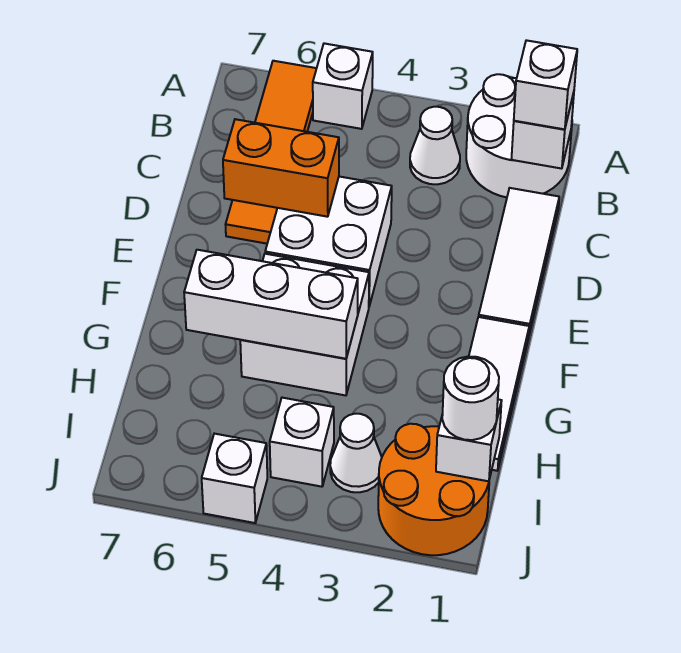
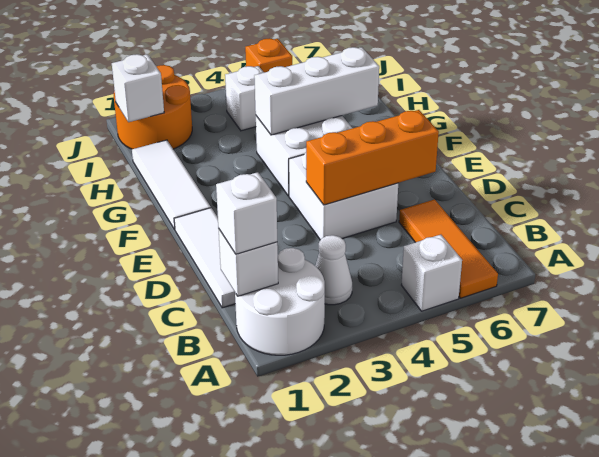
orange tile A6:D6 level 1 -> orange tile A6:C6 level 1
orange brick D5:D6 level 2 -> orange brick D4:D6 level 2
white round brick I1 level 3 -> none
white cone I3 level 1 -> none
white brick J5 level 1 -> orange brick J5 level 1

